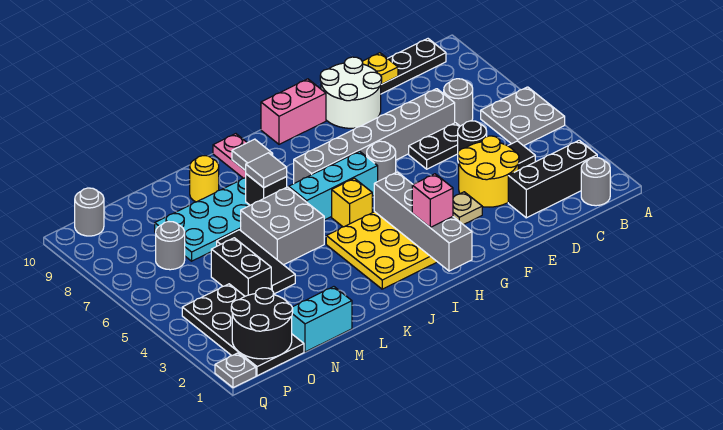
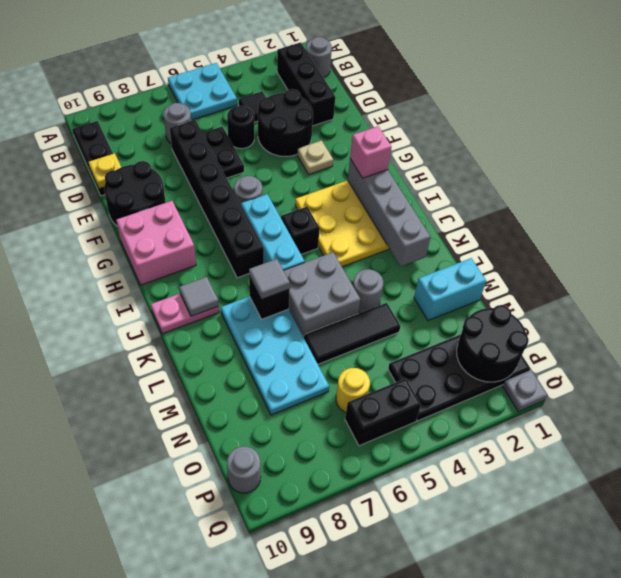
grey plate A5:B6 level 1 -> cyan plate A5:B6 level 1
yellow round brick D3:E4 level 1 -> black round brick D3:E4 level 1
grey brick D7:I7 level 1 -> black brick D7:I7 level 1
white round brick E9:F10 level 1 -> black round brick E9:F10 level 1
pink brick G10:H10 level 1 -> pink brick G9:H10 level 1
grey brick H1:H4 level 2 -> grey brick H2:K2 level 2
yellow brick I5 level 1 -> black brick I5 level 1
yellow round brick L9 level 1 -> yellow round brick O6 level 1
cyan brick M1:N1 level 1 -> cyan brick M1:M2 level 1
black brick N4:N5 level 1 -> black brick P5:P6 level 1
grey round brick O7 level 1 -> grey round brick L4 level 1

